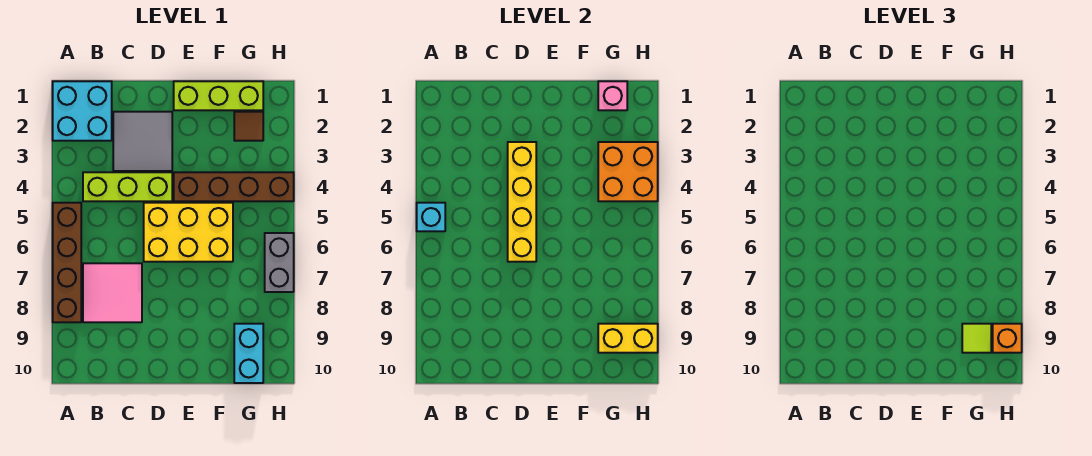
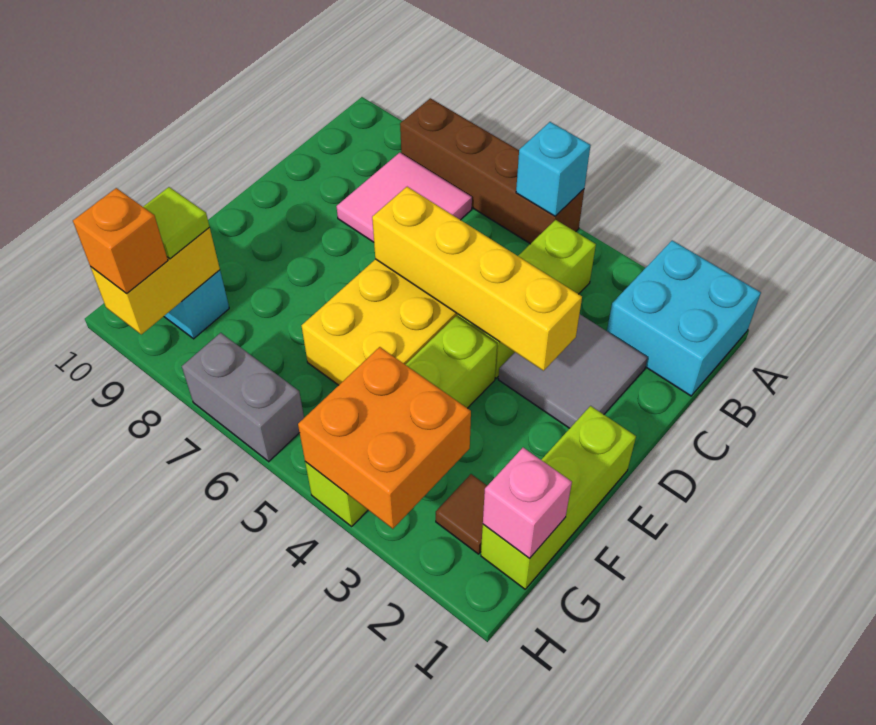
brown brick E4:H4 level 1 -> lime brick E4:H4 level 1

